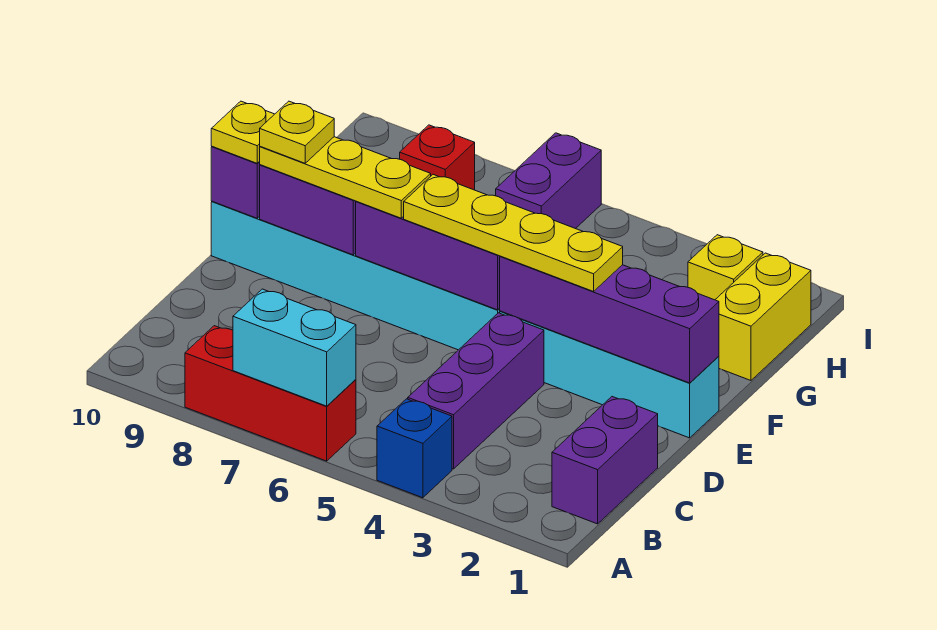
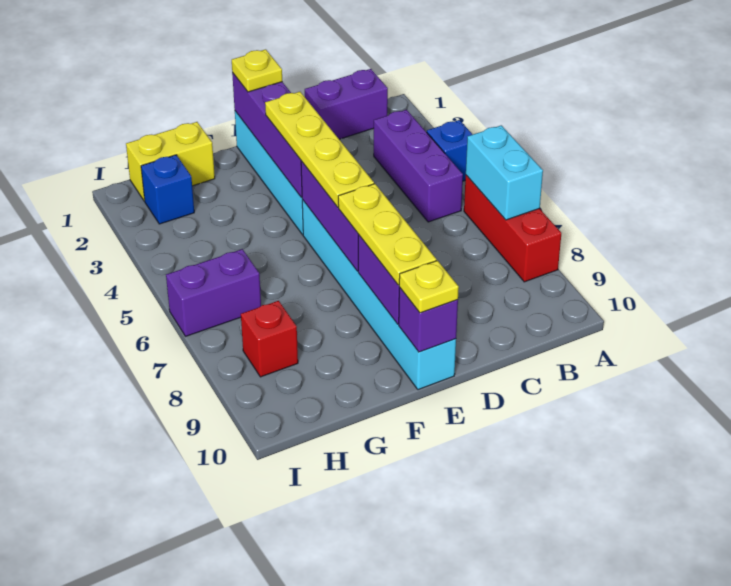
purple brick B4:D4 level 1 -> purple brick B3:B5 level 1
yellow plate E9 level 4 -> yellow plate E1 level 3
yellow brick H2 level 1 -> blue brick H2 level 1

